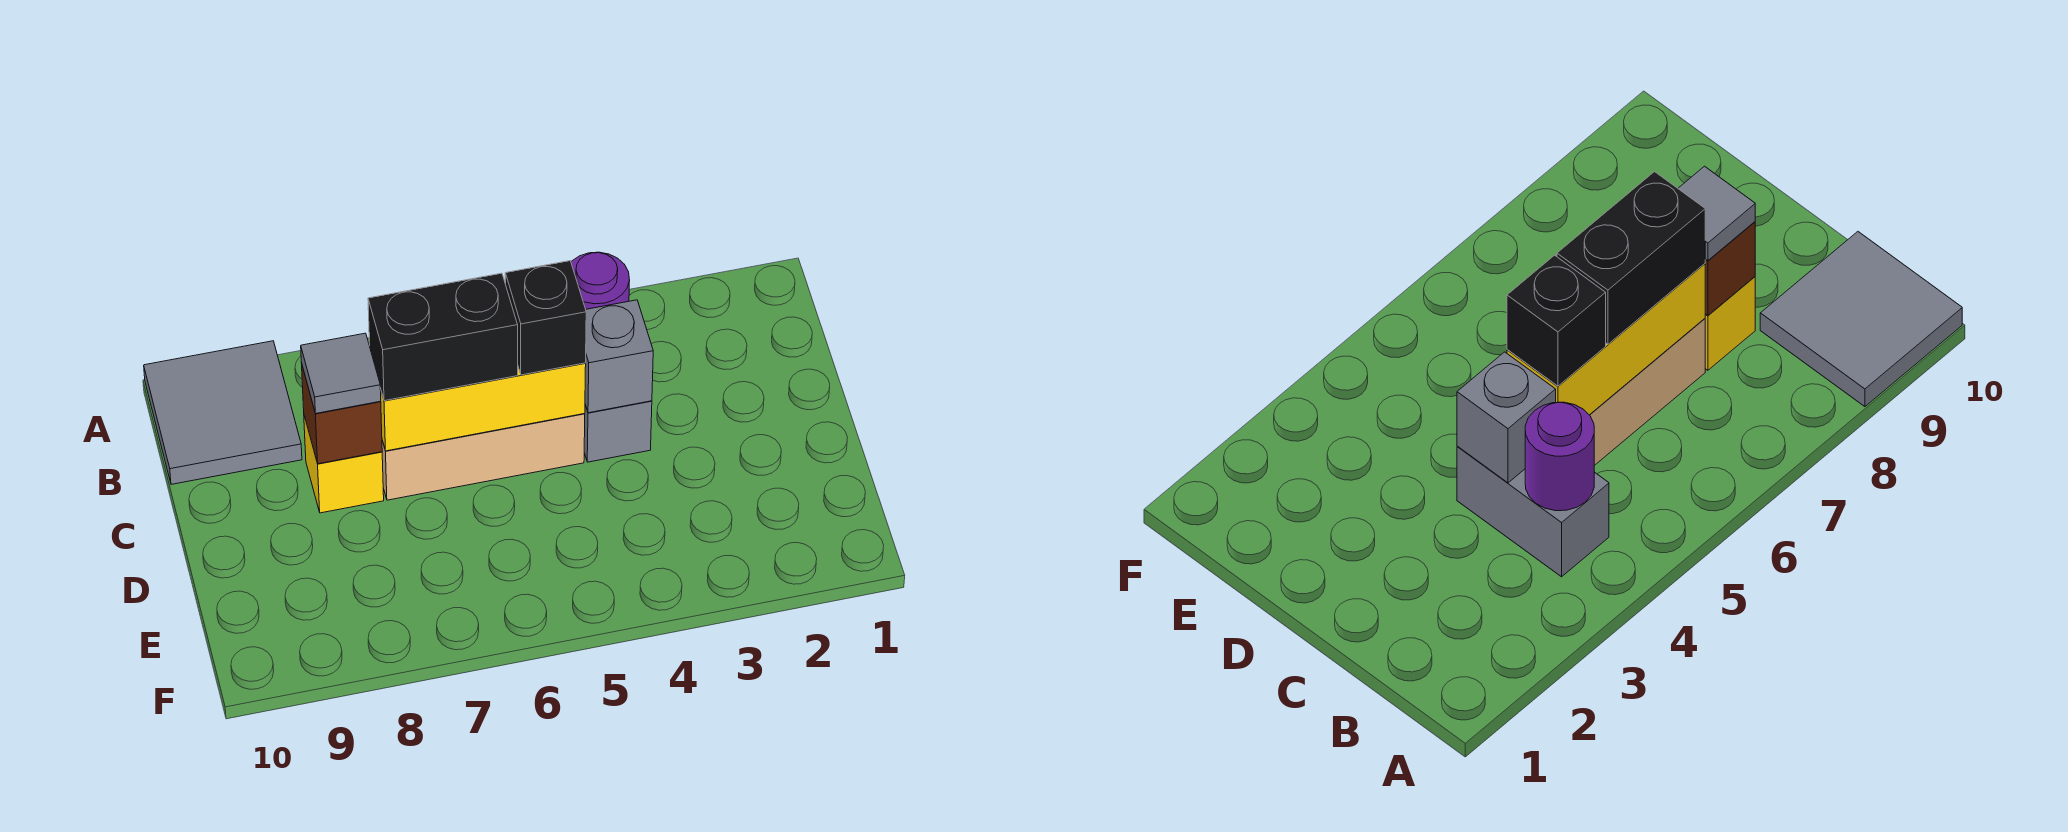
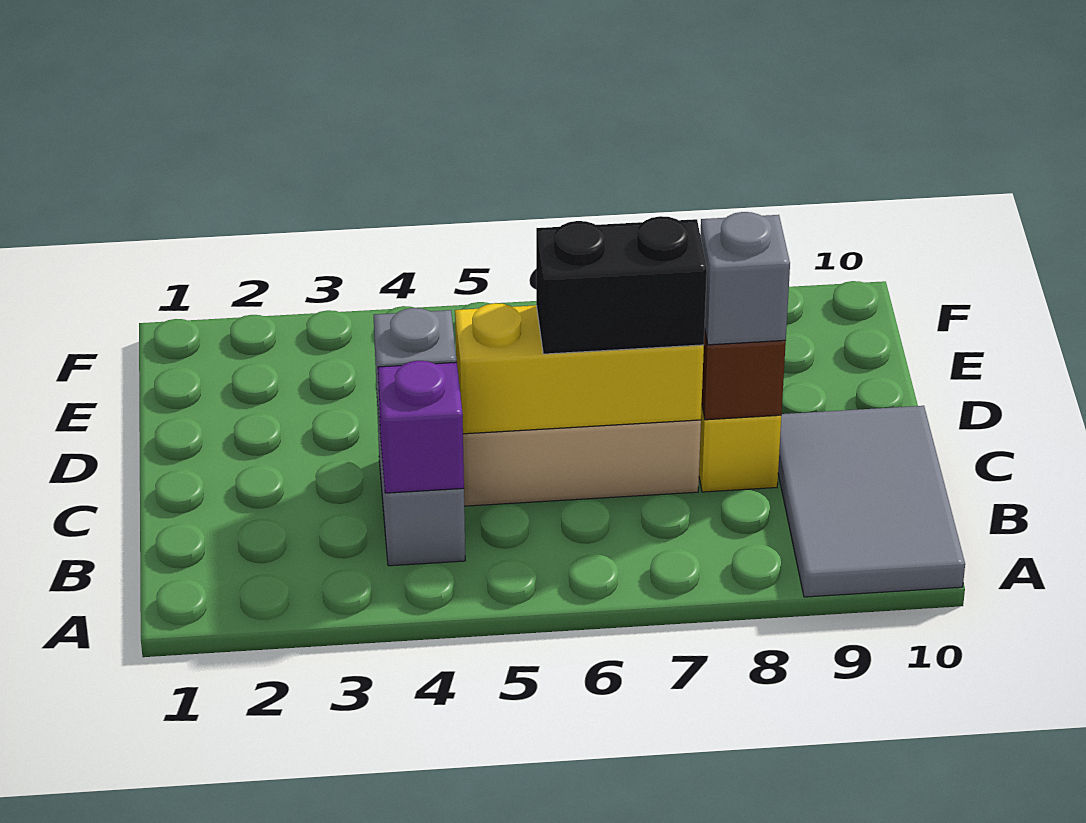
grey tile A9:B10 level 1 -> grey tile A9:C10 level 1
purple round brick B4 level 2 -> purple brick B4 level 2
black brick C5 level 3 -> none
grey tile C8 level 3 -> grey brick C8 level 3

